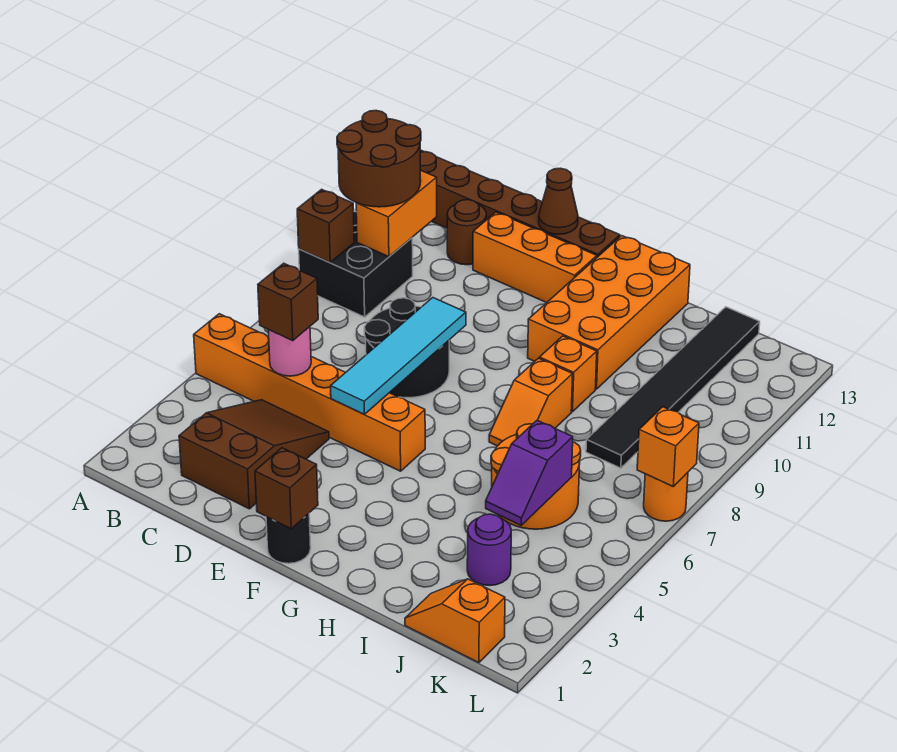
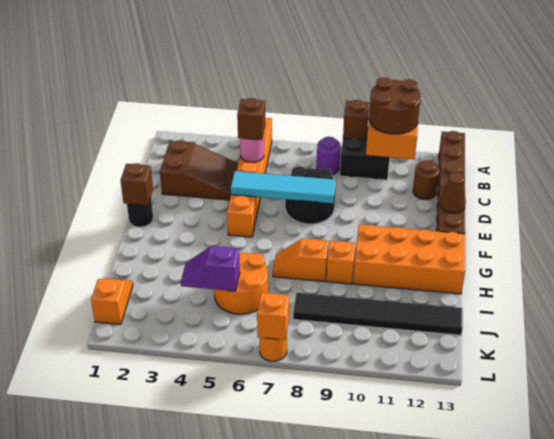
orange brick D12:F12 level 1 -> none
purple round brick J3 level 1 -> purple round brick B8 level 1

